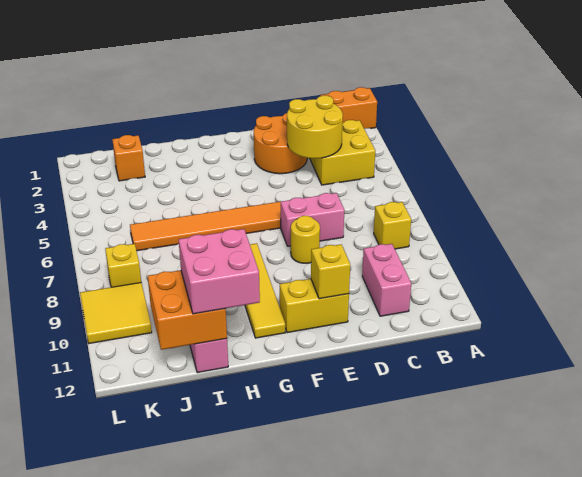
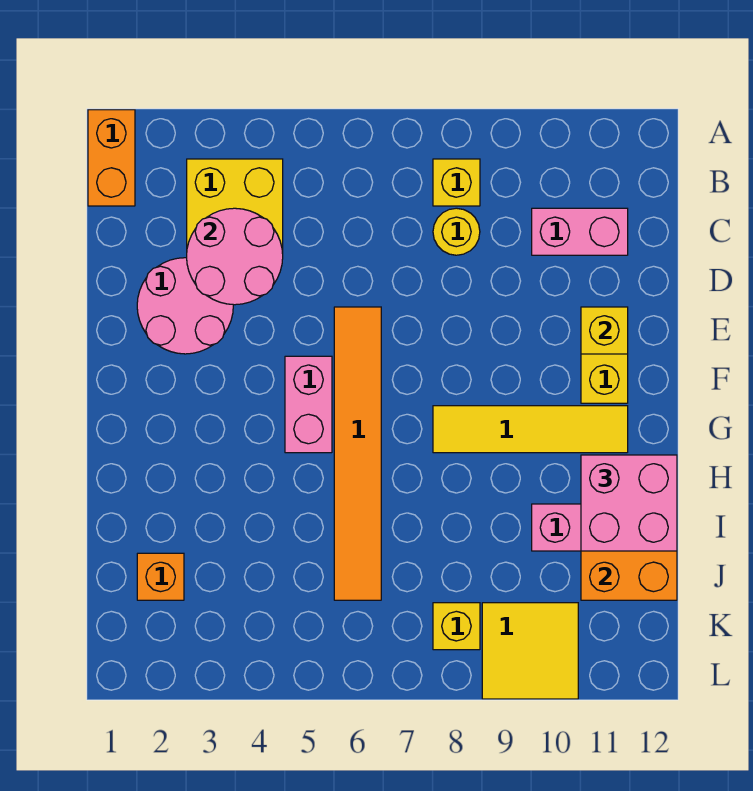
yellow round brick C3:D4 level 2 -> pink round brick C3:D4 level 2
orange round brick D2:E3 level 1 -> pink round brick D2:E3 level 1
pink brick D7:E7 level 1 -> pink brick F5:G5 level 1
yellow round brick E8 level 1 -> yellow round brick C8 level 1

